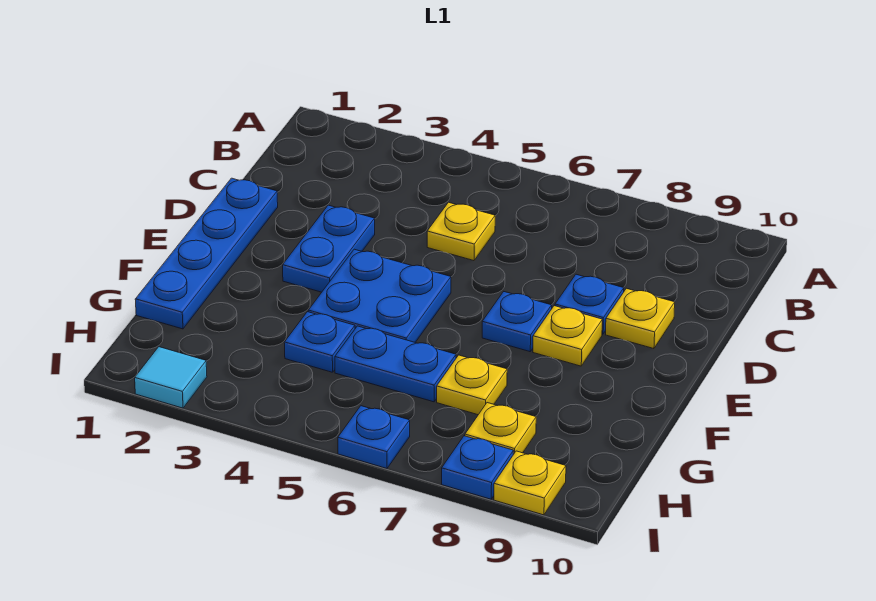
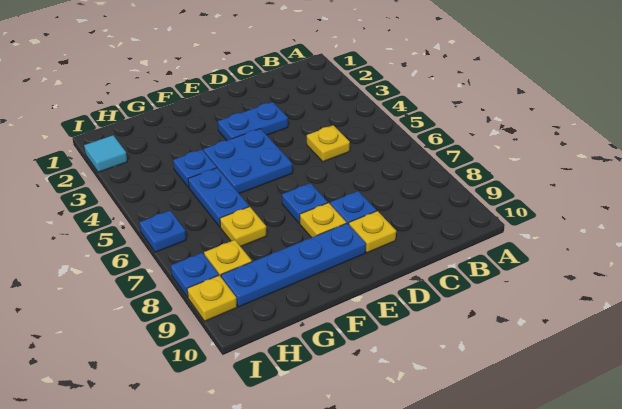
blue plate D1:G1 level 1 -> blue plate E9:H9 level 1

